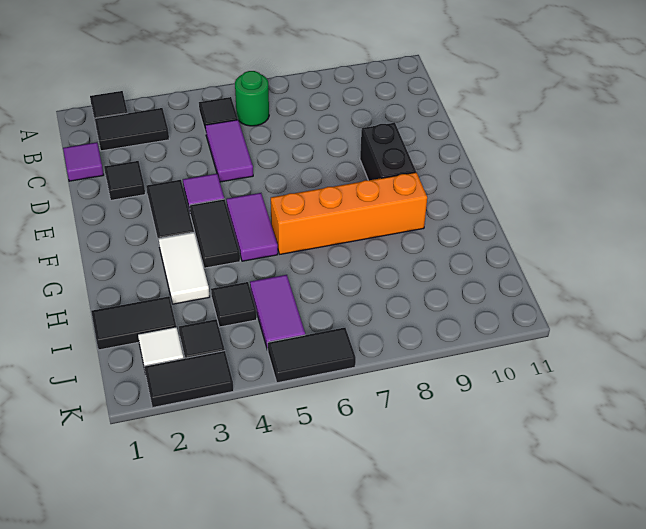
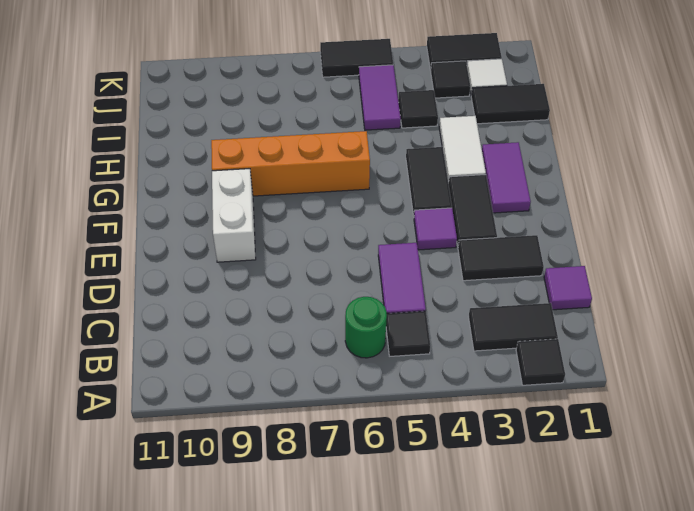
black tile D2 level 1 -> black tile D2:D3 level 1
black brick E9:F9 level 1 -> white brick E9:F9 level 1
purple tile F5:G5 level 1 -> purple tile F2:G2 level 1

